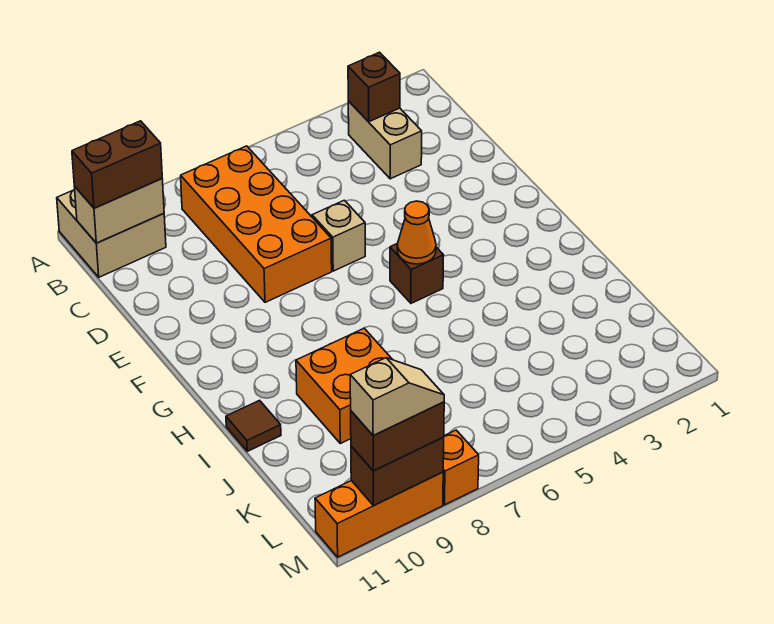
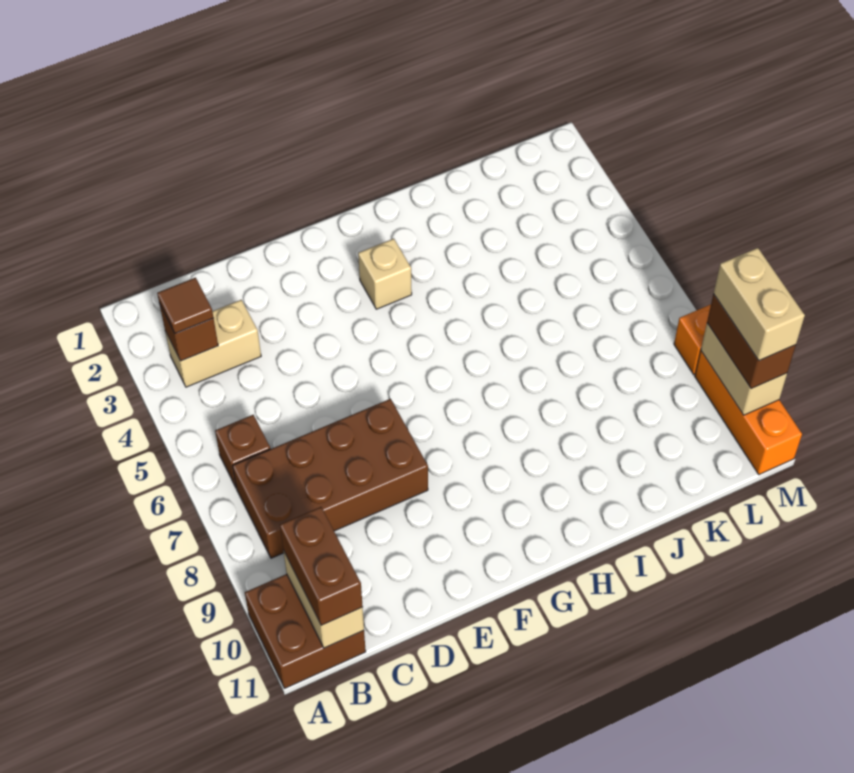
tan brick A10:B11 level 1 -> brown brick A10:B11 level 1
orange brick B7:E8 level 1 -> brown brick B7:E8 level 1
tan brick E6 level 1 -> tan brick G3 level 1
brown brick G5 level 1 -> brown brick B6 level 1
orange cone G5 level 2 -> none
orange brick I8:J9 level 1 -> none
brown tile I11 level 1 -> brown tile B3 level 3
brown brick M9:M10 level 2 -> tan brick M9:M10 level 2
tan slope M9:M10 level 4 top 10 -> tan brick M9:M10 level 4

